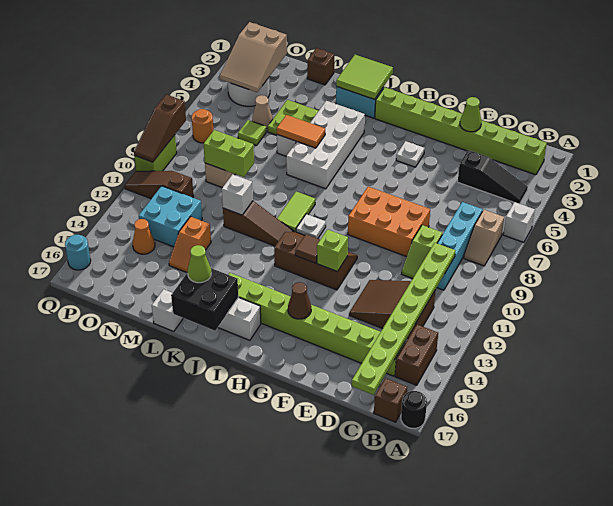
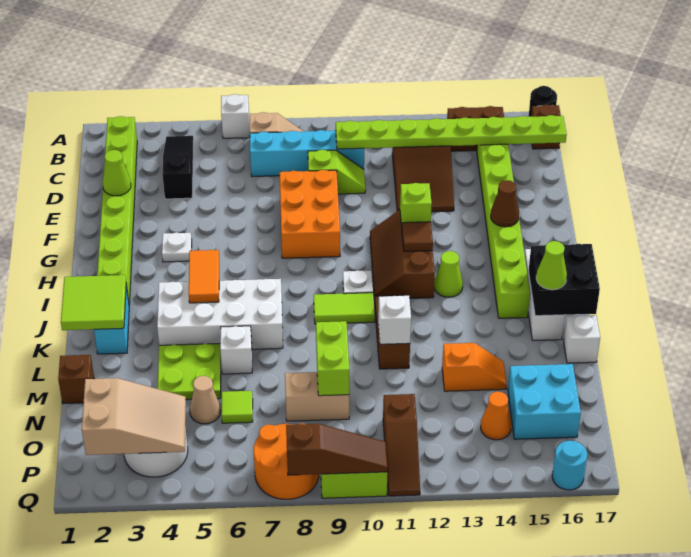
none -> lime cone I13 level 1
orange tile K6:L6 level 2 -> orange tile I5:J5 level 2
cyan brick N12:O13 level 1 -> cyan brick N15:O16 level 1
orange round brick P7 level 1 -> orange round brick P7:Q8 level 1

